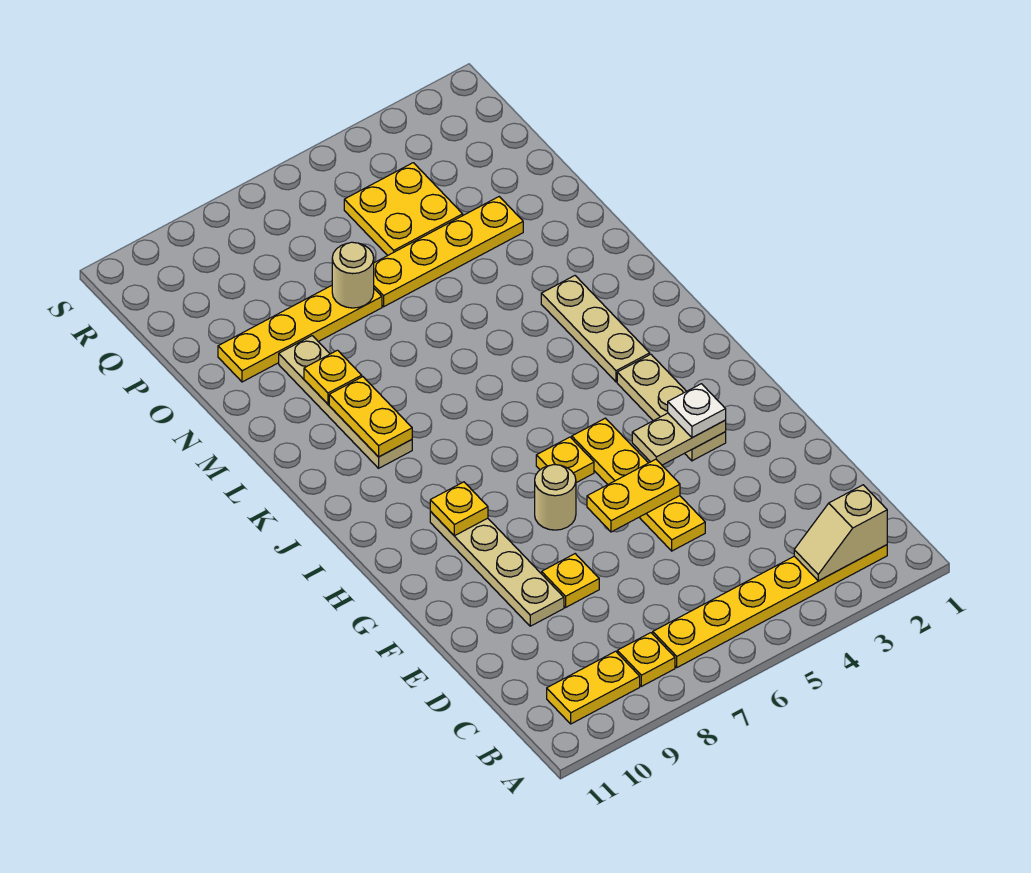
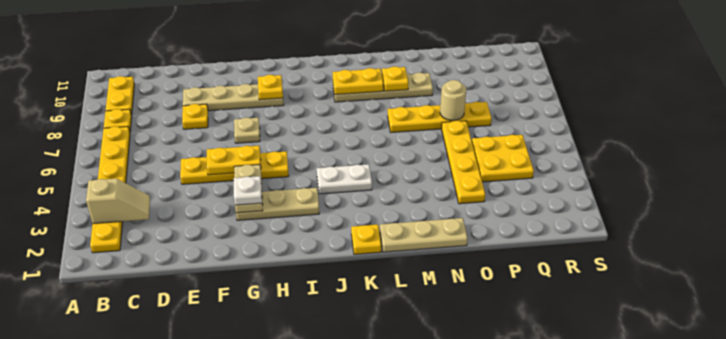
tan slope B2:B3 level 2 top 2 -> tan slope B3:C3 level 2 top B
yellow plate F5:F6 level 2 -> yellow plate F5:G5 level 2
tan round brick G7 level 1 -> tan plate G7 level 1
yellow plate H6 level 1 -> yellow plate K1 level 1
tan plate J3:L3 level 1 -> tan plate L1:N1 level 1
none -> white plate J4:K4 level 1
yellow plate O7:O10 level 1 -> yellow plate M7:P7 level 1

